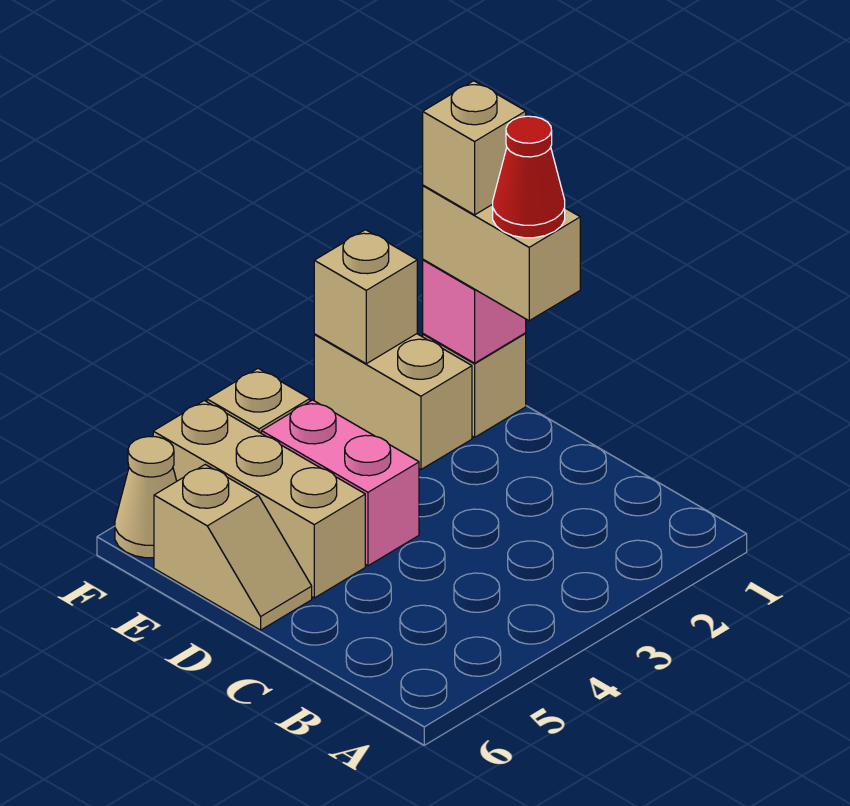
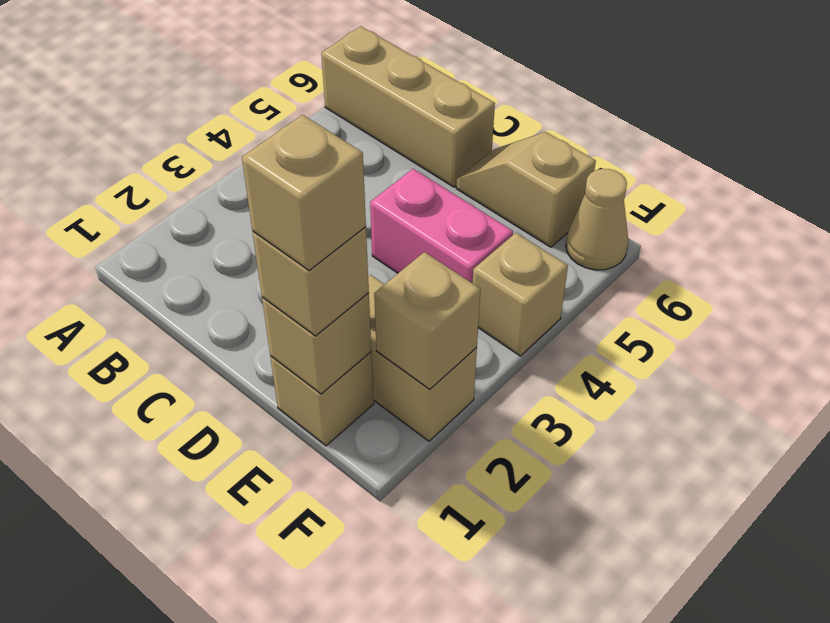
tan brick D1:E1 level 3 -> tan brick E1 level 3
red cone D1 level 4 -> none
tan brick D5:F5 level 1 -> tan brick A6:C6 level 1
pink brick E1 level 2 -> tan brick E1 level 2

